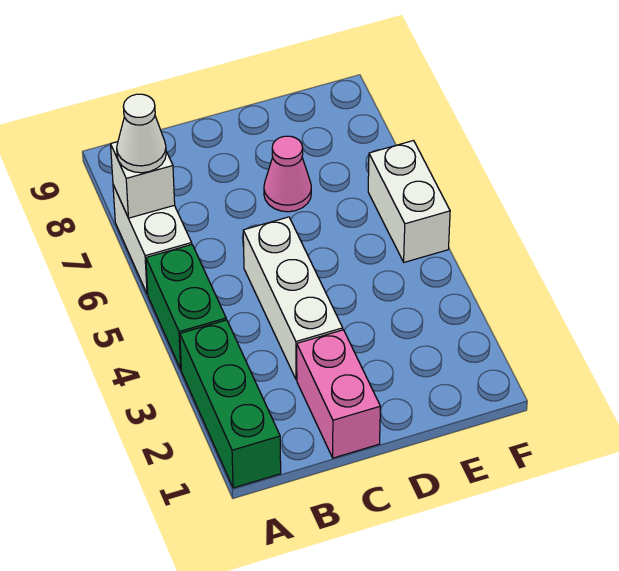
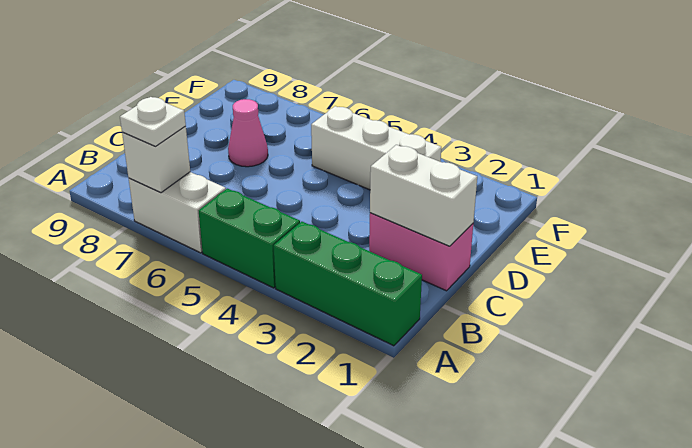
white cone A7 level 3 -> white plate A7 level 3
white brick C3:C5 level 1 -> white brick E3:E5 level 1
white brick F5:F6 level 1 -> white brick C1:C2 level 2

